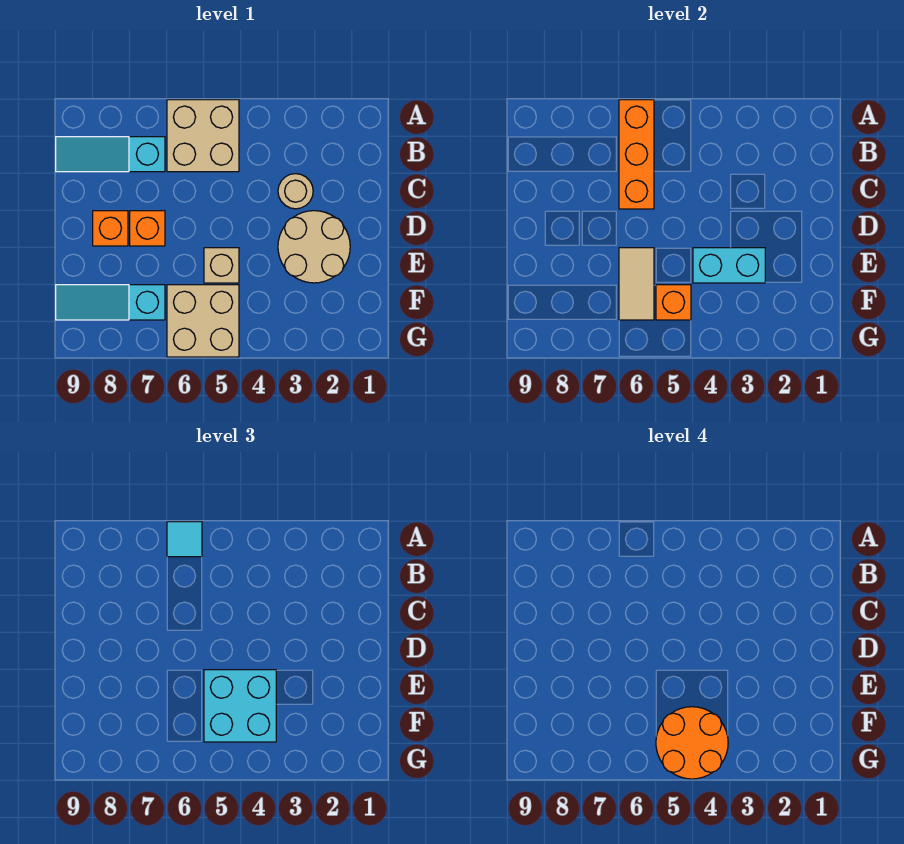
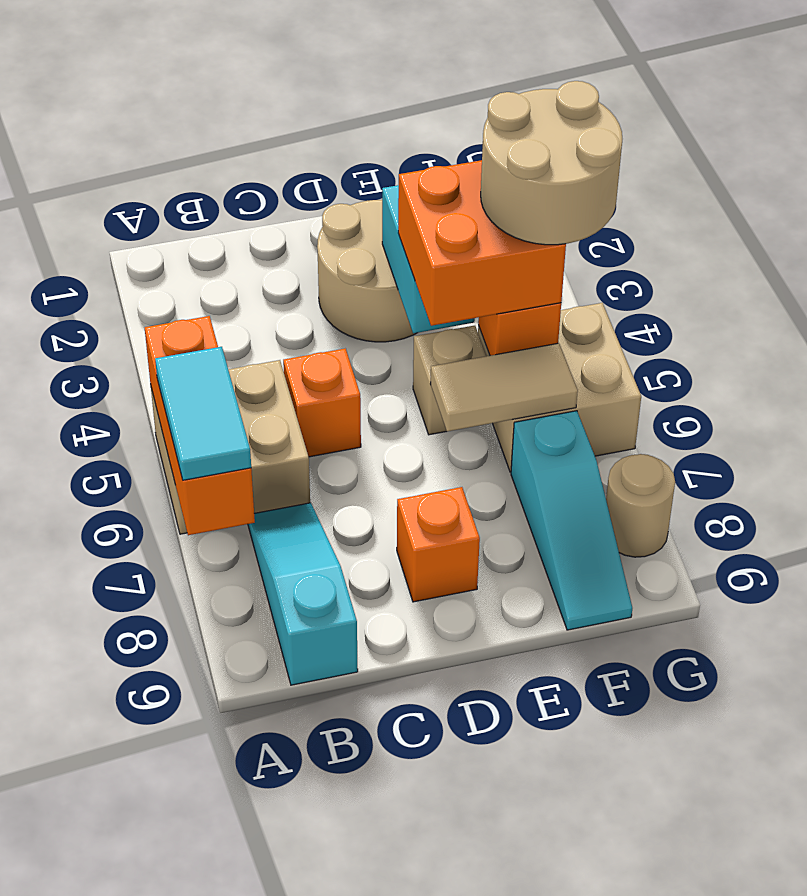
orange brick A6:C6 level 2 -> orange brick A5:A7 level 2
cyan tile A6 level 3 -> cyan tile A6:A7 level 3
cyan slope B7:B9 level 1 top 7 -> cyan slope B7:B9 level 1 top 9
tan round brick C3 level 1 -> tan round brick G8 level 1
orange brick D7 level 1 -> orange brick C5 level 1
cyan brick E4:F5 level 3 -> orange brick E4:F5 level 3
orange round brick F4:G5 level 4 -> tan round brick F4:G5 level 4

